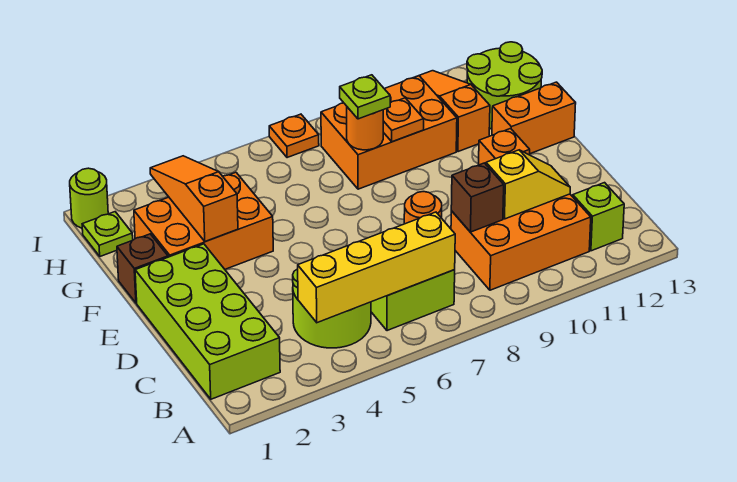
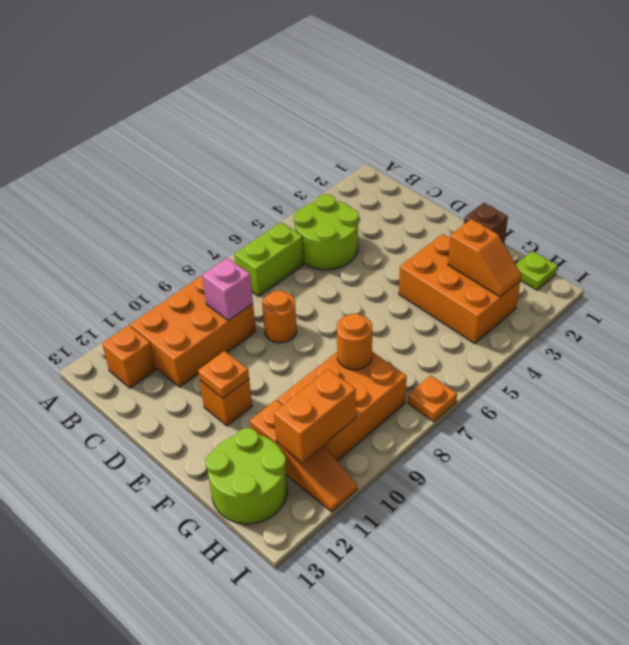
lime brick B1:E2 level 1 -> none
yellow brick B4:B7 level 2 -> none
lime brick B12 level 1 -> orange brick B12 level 1
brown brick C9 level 2 -> pink brick C9 level 2
yellow slope C10:C11 level 2 top 10 -> none
orange brick F2:G4 level 1 -> orange brick F3:H4 level 1
orange slope F3:H3 level 2 top F -> orange slope G3:H3 level 2 top G
orange brick F12:F13 level 1 -> orange brick H10:H11 level 2
lime plate G8 level 3 -> none
orange plate G9 level 2 -> orange plate E11 level 2
lime round brick I1 level 1 -> none

